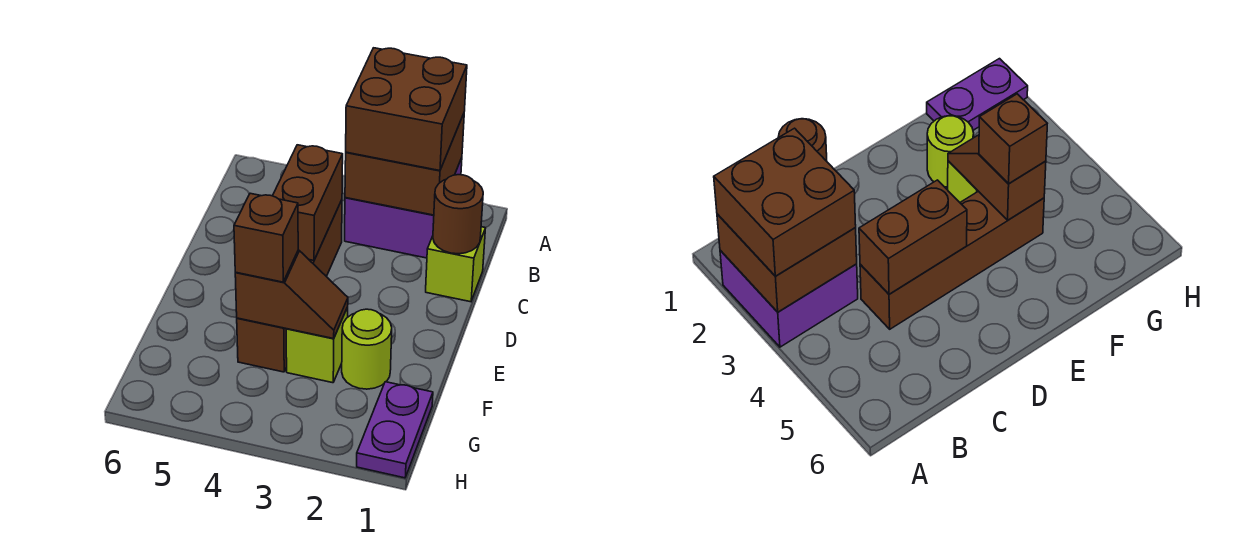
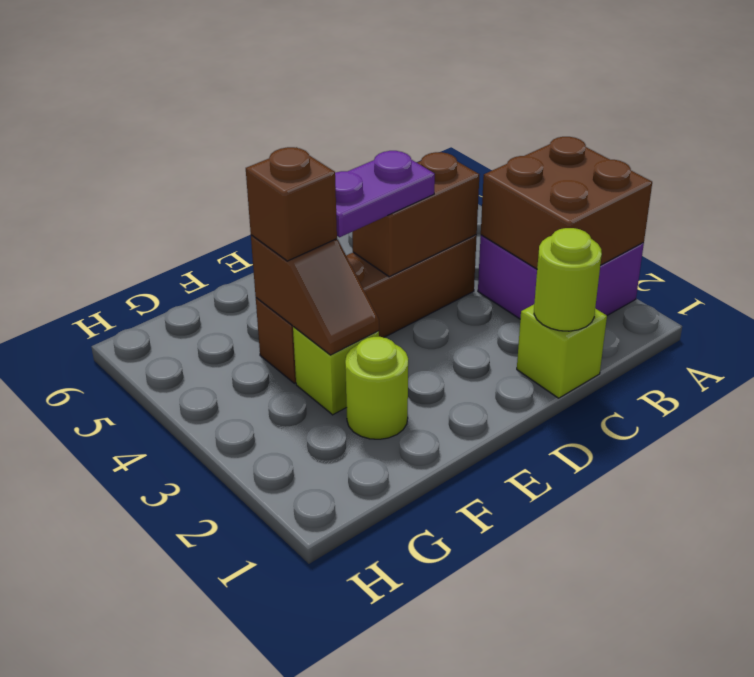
brown brick A2:B3 level 3 -> none
brown round brick C1 level 2 -> lime round brick C1 level 2
purple plate G1:H1 level 1 -> purple plate D4:E4 level 3

